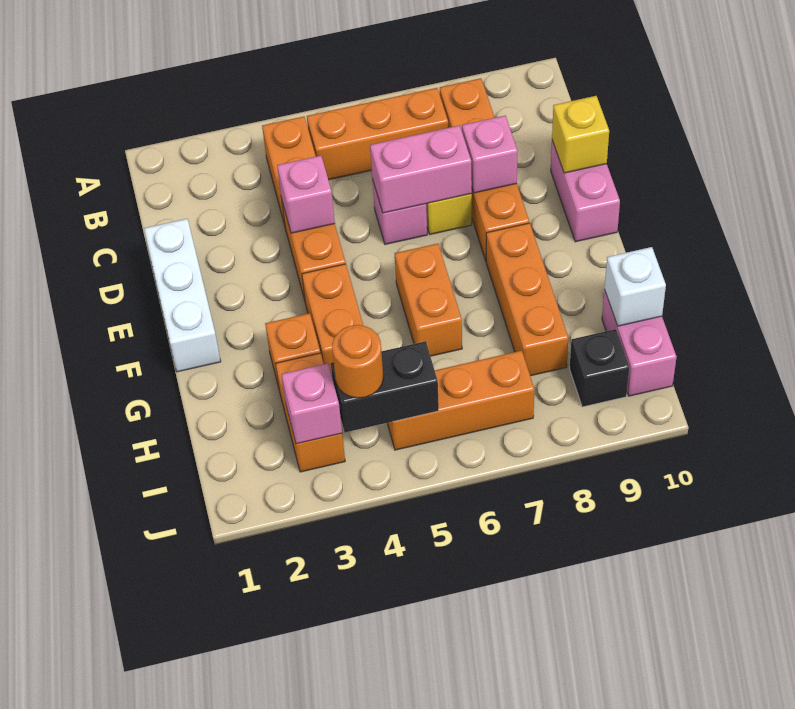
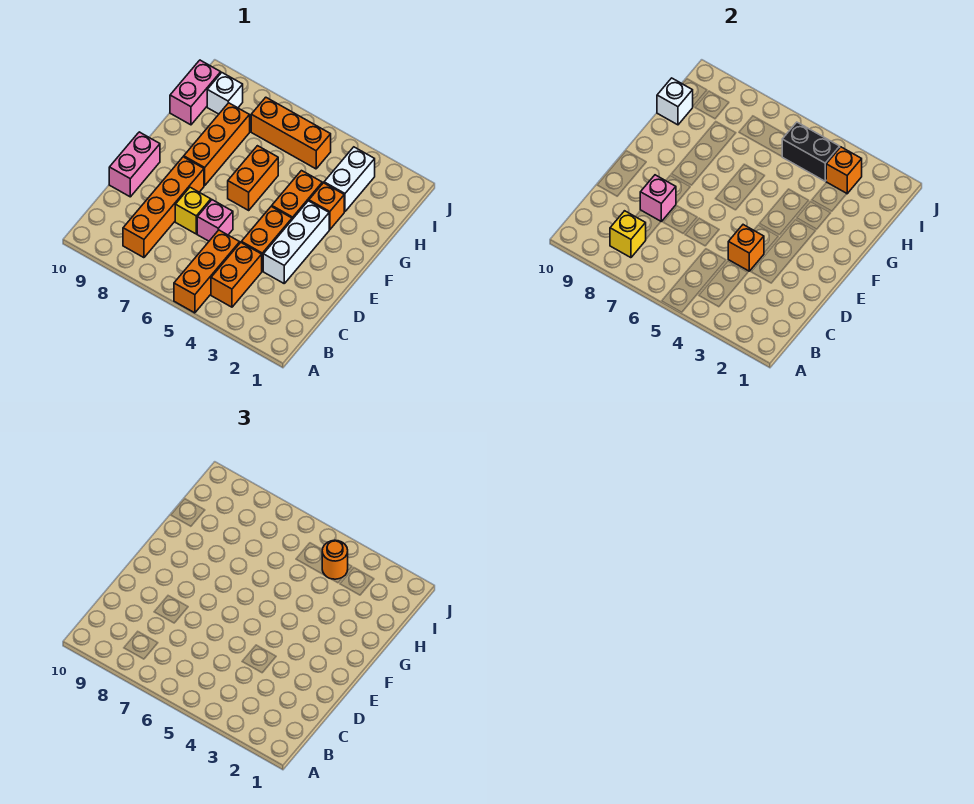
orange brick B5:B7 level 1 -> orange brick A5:C5 level 1
white brick D1:F1 level 1 -> white brick D3:F3 level 1
pink brick D4 level 2 -> orange brick D4 level 2
pink brick D6:D7 level 2 -> none
yellow brick D10 level 2 -> yellow brick B8 level 2
orange brick H3:I3 level 1 -> white brick H3:I3 level 1
pink brick I3 level 2 -> orange brick I3 level 2
black brick I9 level 1 -> white brick I9 level 1

